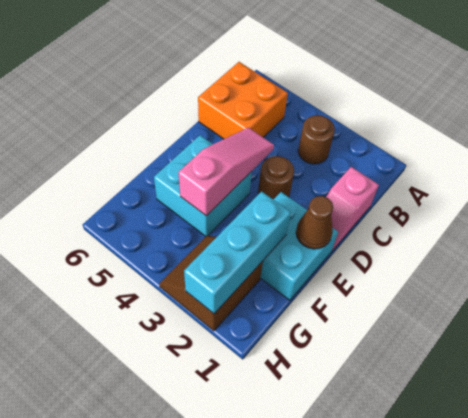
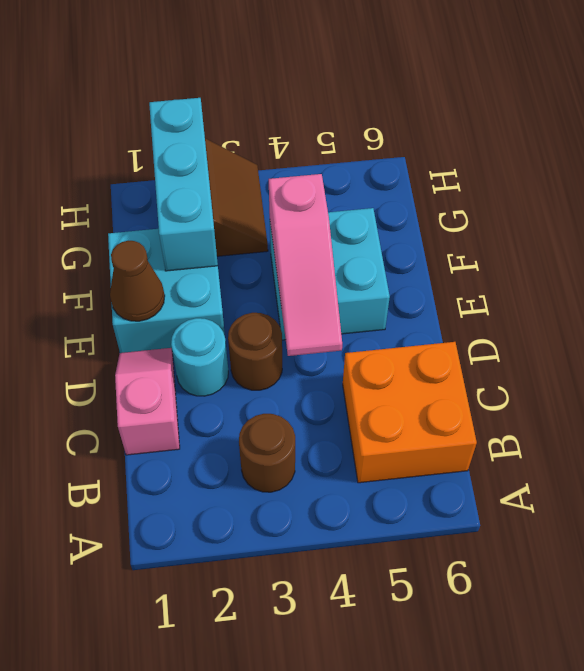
none -> cyan round brick D2 level 1

